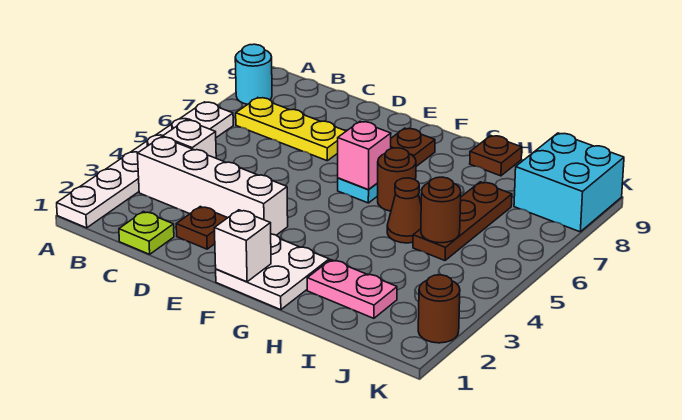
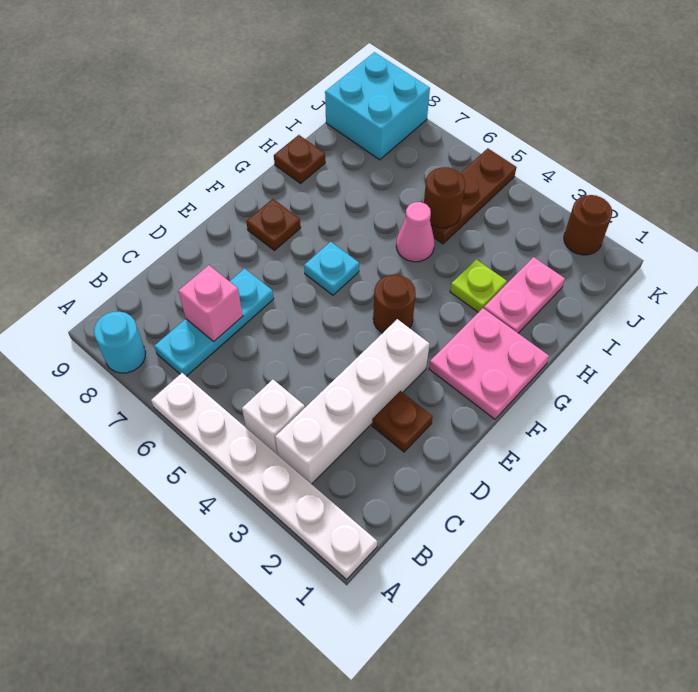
yellow plate B7:D7 level 1 -> cyan plate B7:D7 level 1
lime plate C1 level 1 -> lime plate H3 level 1
white plate F1:G2 level 1 -> pink plate F1:G2 level 1
white brick F1 level 2 -> none
pink brick F6 level 2 -> pink brick C7 level 2
brown round brick G6 level 1 -> brown round brick F4 level 1
brown cone H5 level 1 -> pink cone H5 level 1
brown plate I5:I7 level 1 -> brown plate I5:K5 level 1

